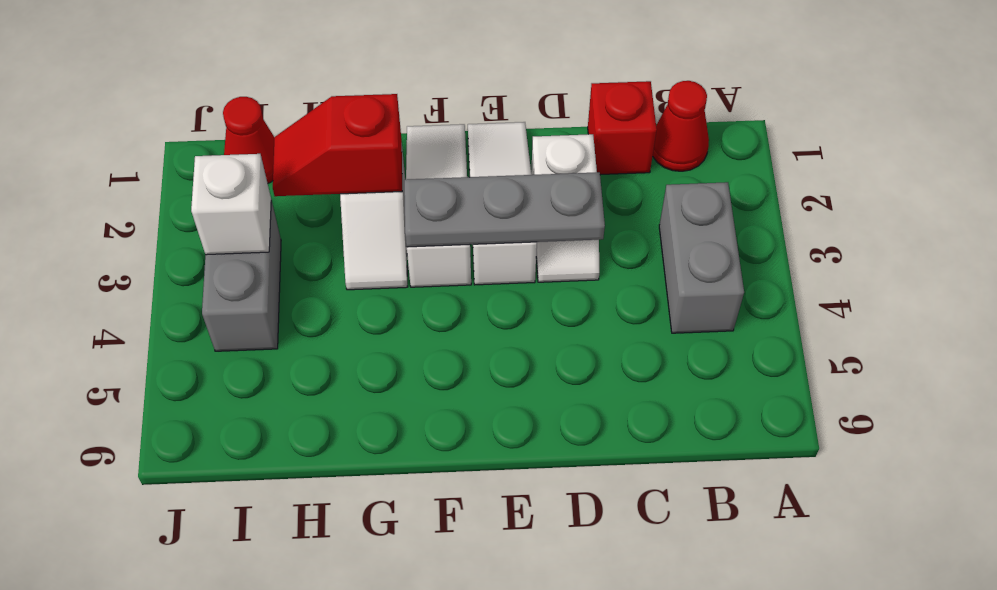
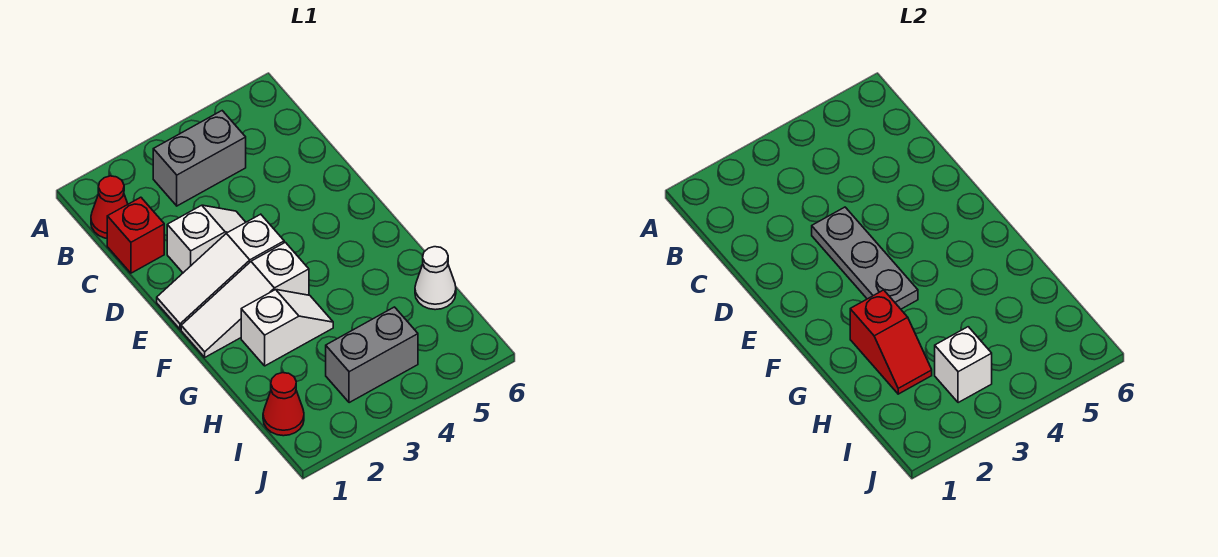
none -> white cone H6 level 1

